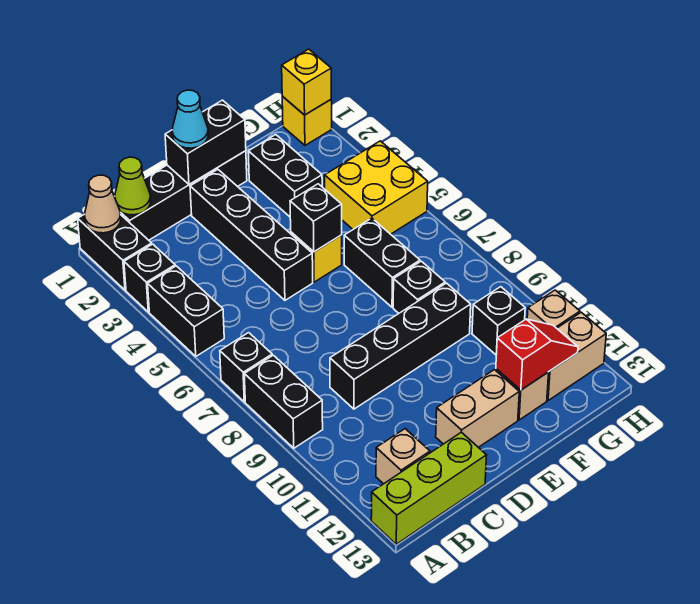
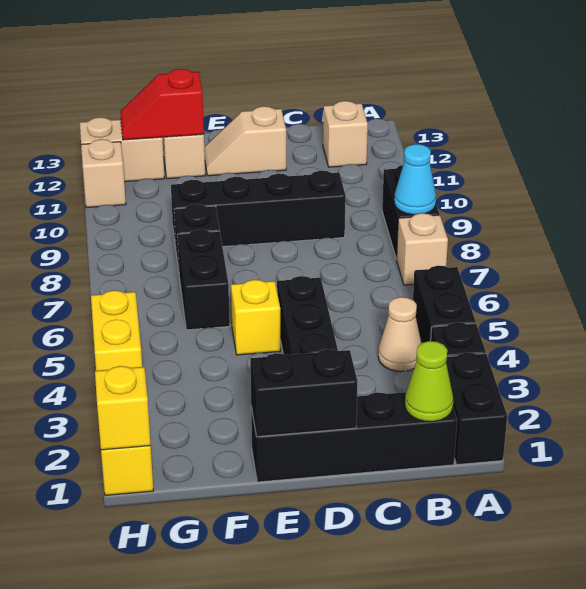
tan cone A1 level 2 -> tan cone B4 level 1
black brick A7 level 1 -> tan brick A7 level 1
lime brick A13:C13 level 1 -> none
cyan cone D1 level 3 -> cyan cone A8 level 2
tan brick D12:E12 level 1 -> tan slope D12:E12 level 1 top D
black brick E5 level 2 -> none
black brick F2:F3 level 1 -> none
yellow brick G4:H5 level 1 -> yellow brick H4:H5 level 1
black brick G10 level 1 -> none

